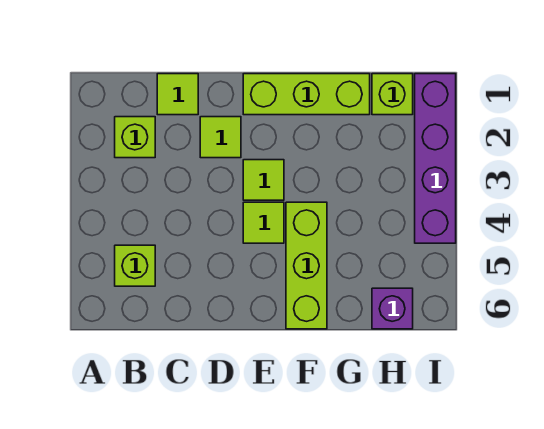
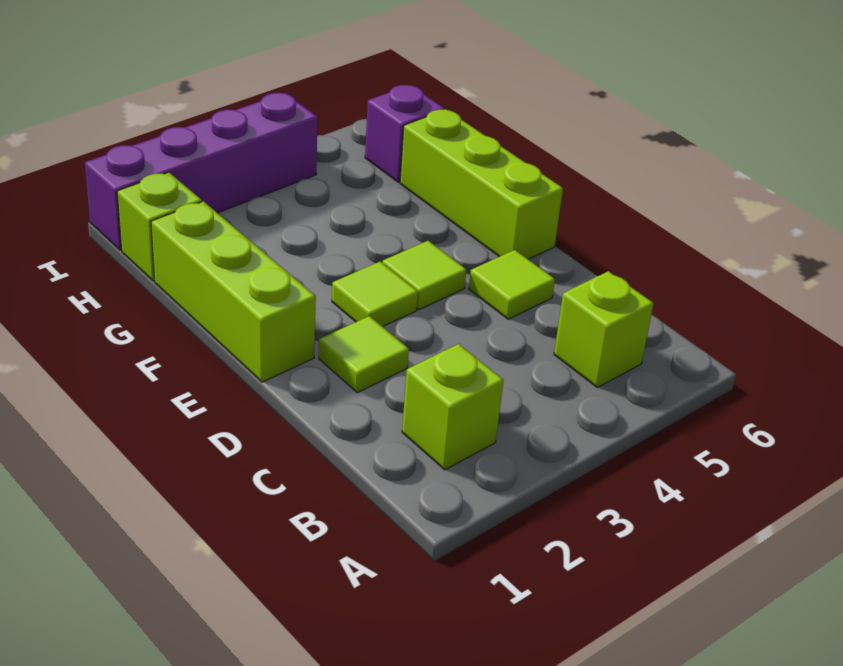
lime tile C1 level 1 -> lime tile D5 level 1
lime brick F4:F6 level 1 -> lime brick E6:G6 level 1

